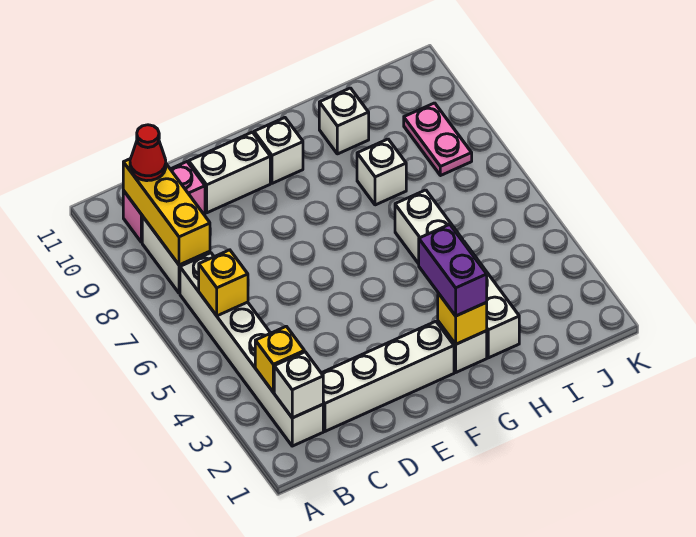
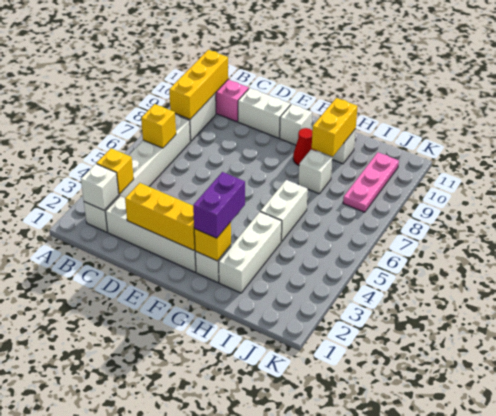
red cone B10 level 3 -> red cone G9 level 1
none -> yellow brick D2:F2 level 2
none -> yellow brick H9:H10 level 2
pink plate J8:J9 level 1 -> pink plate J8:J10 level 1

